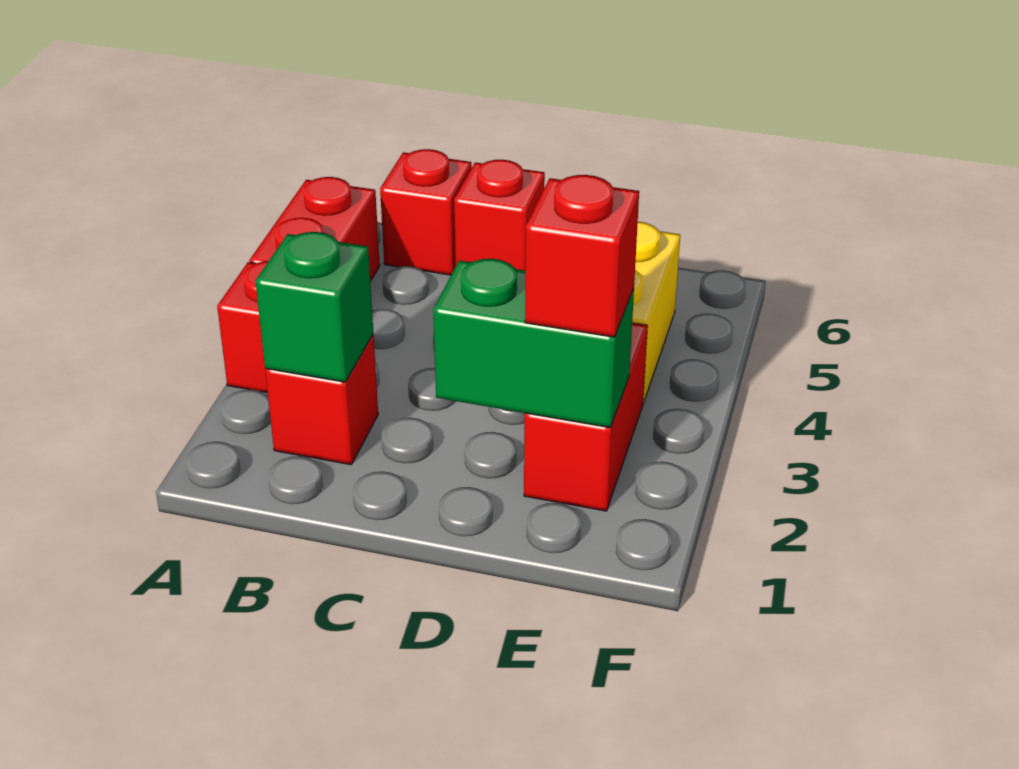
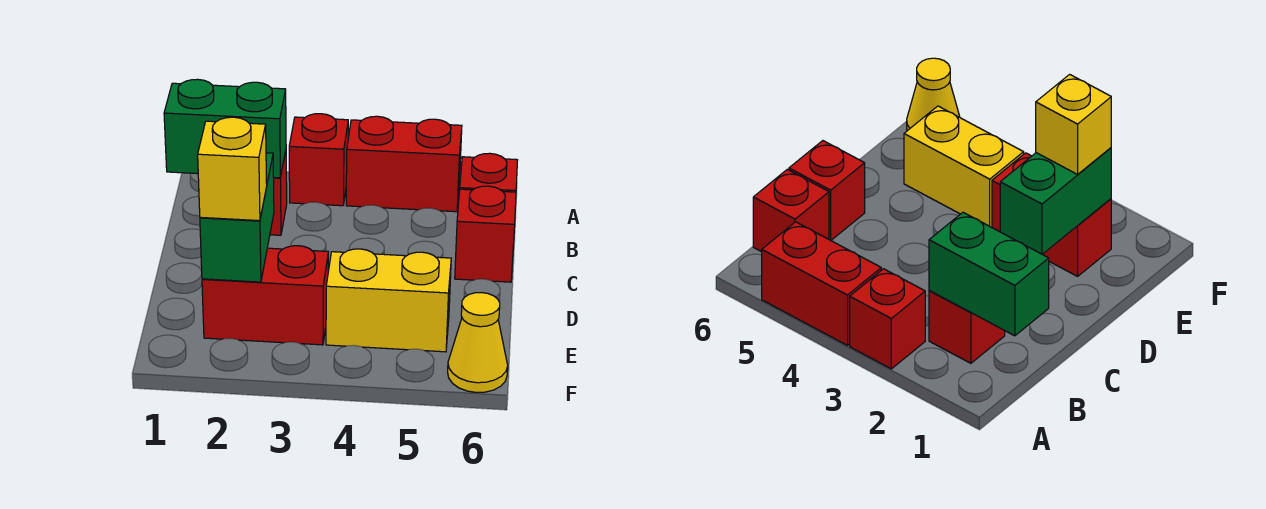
green brick B2 level 2 -> green brick B1:B2 level 2
red brick E2 level 3 -> yellow brick E2 level 3
none -> yellow cone F6 level 1

